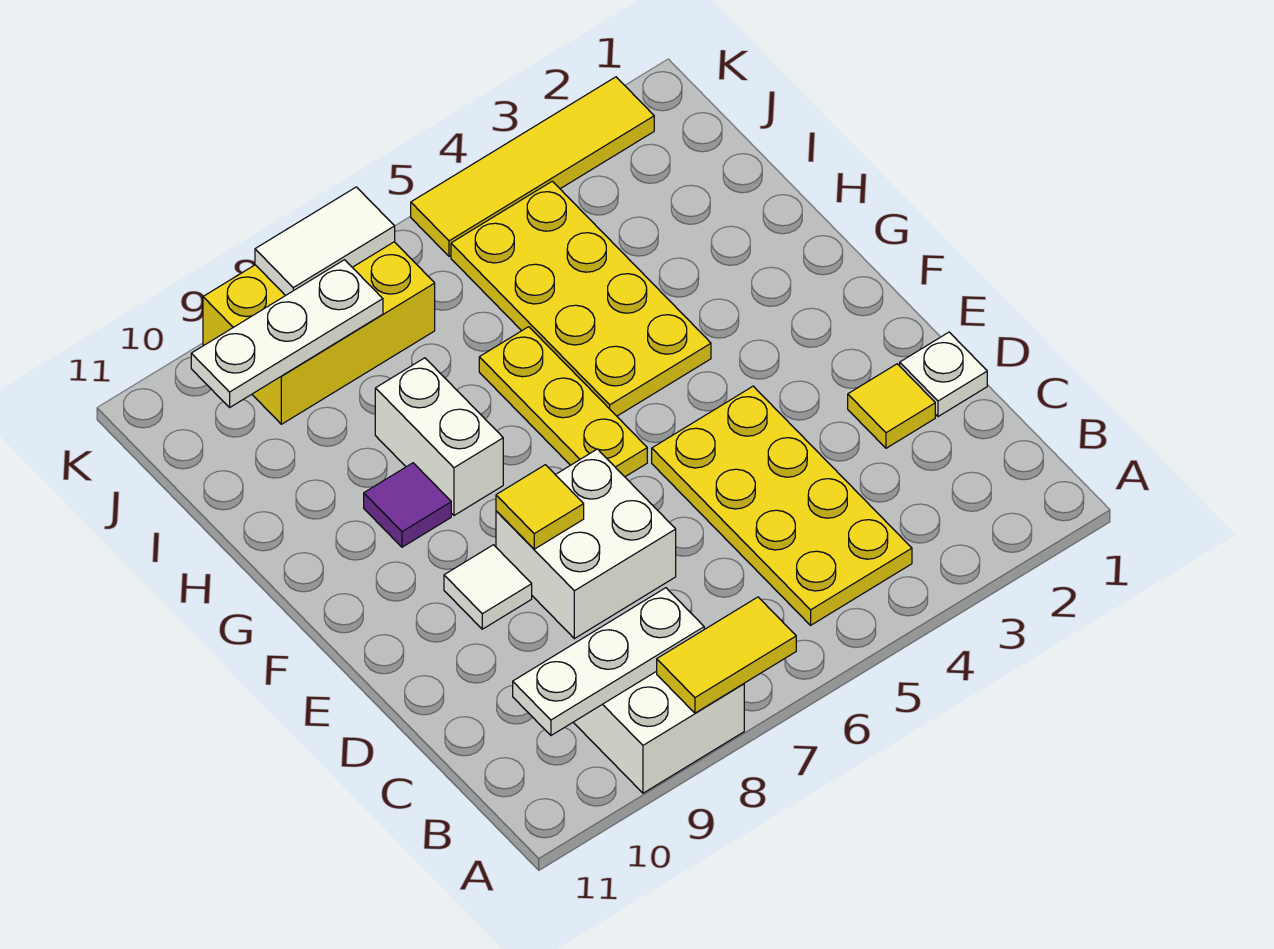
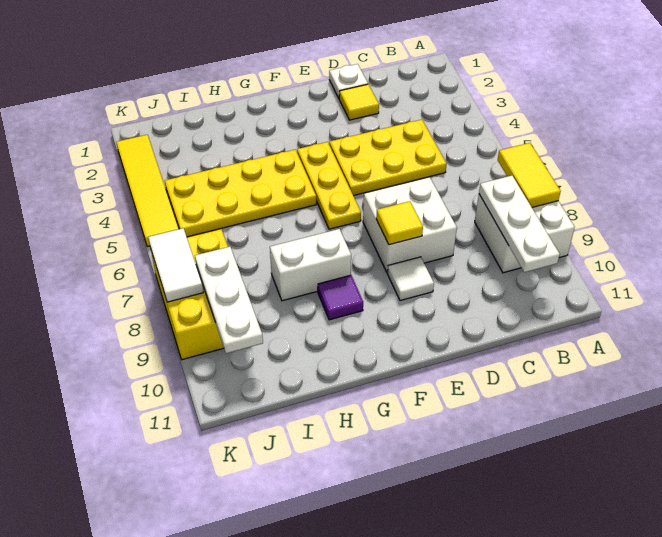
yellow plate B4:E5 level 1 -> yellow plate C4:E5 level 1
yellow plate F6:H6 level 1 -> yellow plate F4:F6 level 1

